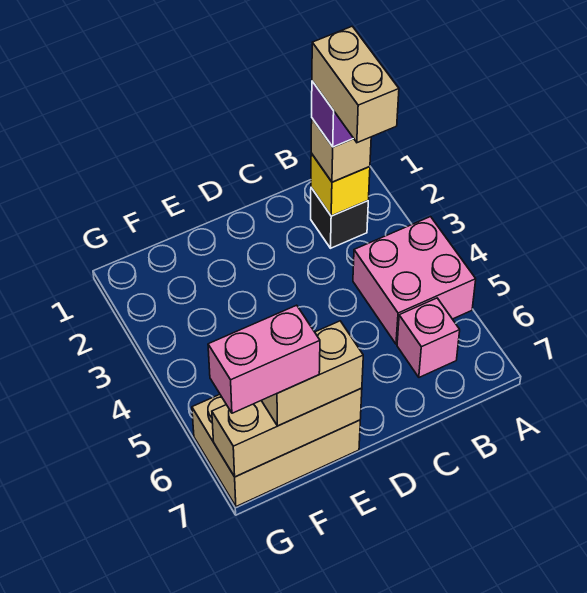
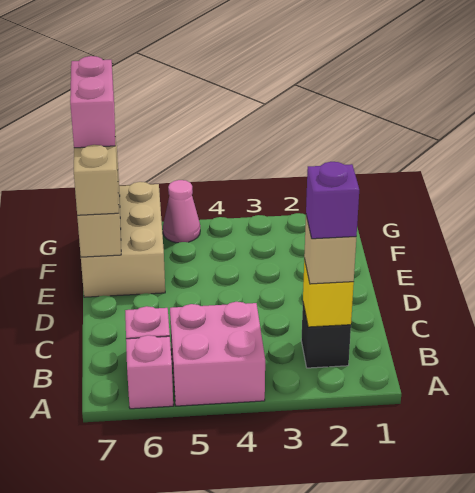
none -> pink brick A6 level 1
tan brick B2:B3 level 5 -> none
none -> pink cone G5 level 1

